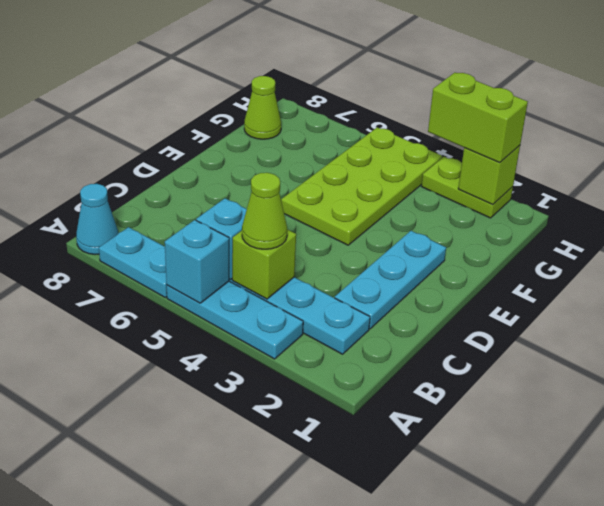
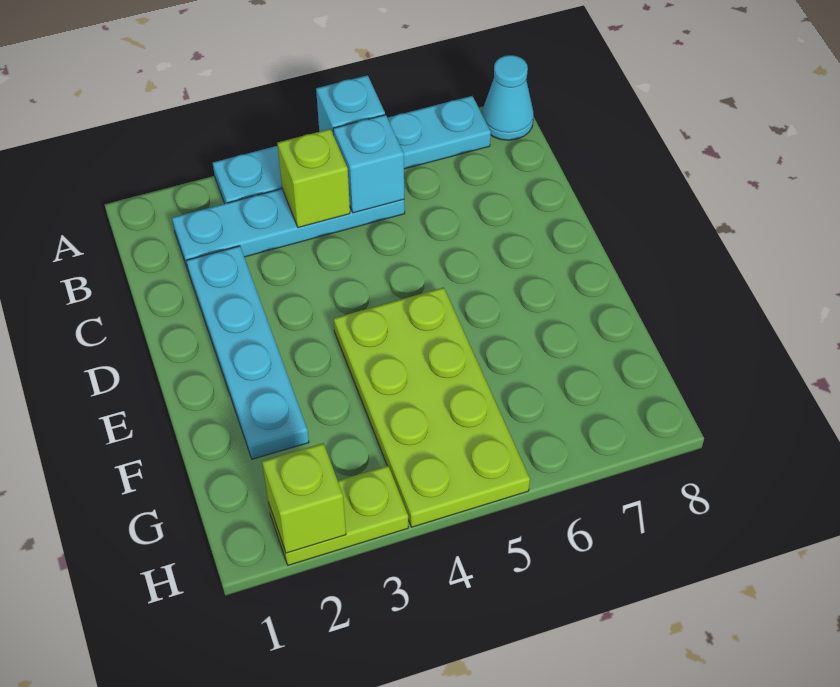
lime cone B4 level 3 -> none
cyan plate C2:E2 level 1 -> cyan plate C2:F2 level 1
lime cone G8 level 1 -> none
lime brick H2:H3 level 3 -> none

